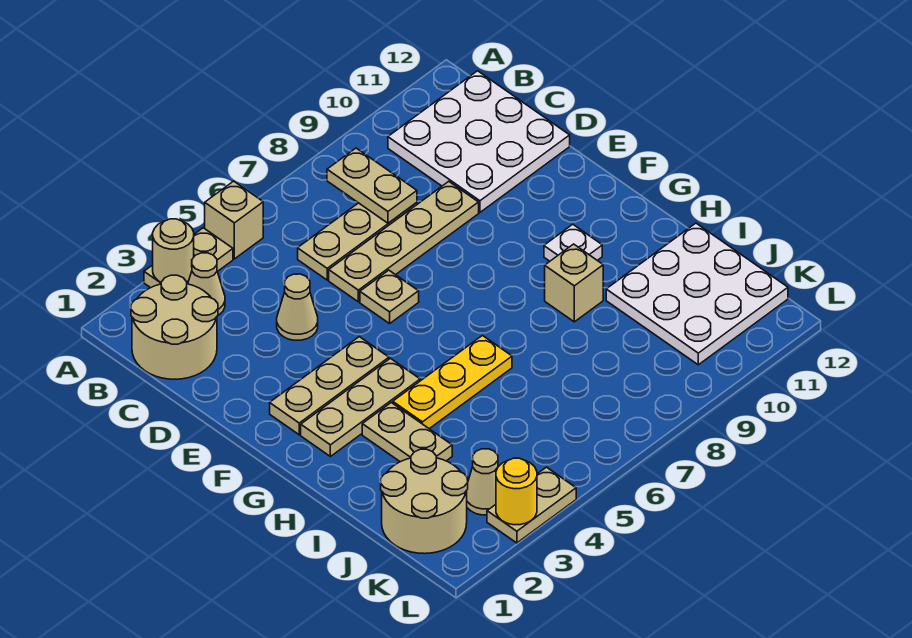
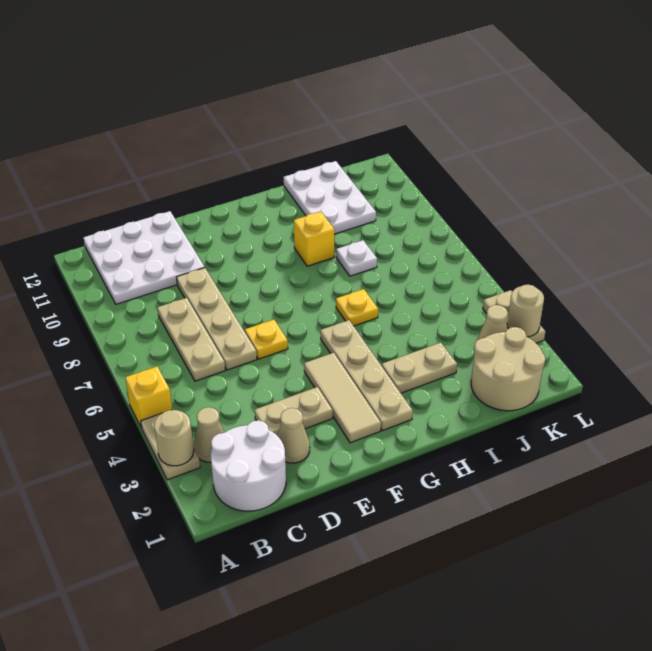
tan brick A5 level 1 -> yellow brick A5 level 1
tan round brick B1:C2 level 1 -> white round brick B1:C2 level 1
tan plate B8:C8 level 2 -> tan plate D3:E3 level 1
tan cone D4 level 1 -> tan cone D2 level 1
tan plate E6 level 1 -> yellow plate E6 level 1
tan plate F2:F4 level 1 -> tan tile F2:F4 level 1
tan plate G2:G4 level 1 -> tan plate G2:G5 level 1
white plate G10 level 1 -> white plate I8 level 1
yellow plate H4:H6 level 1 -> yellow plate H6 level 1
tan brick H9 level 1 -> yellow brick H9 level 1
white plate I10:K12 level 1 -> white plate I10:J12 level 1
yellow round brick L3 level 2 -> tan round brick L3 level 2

